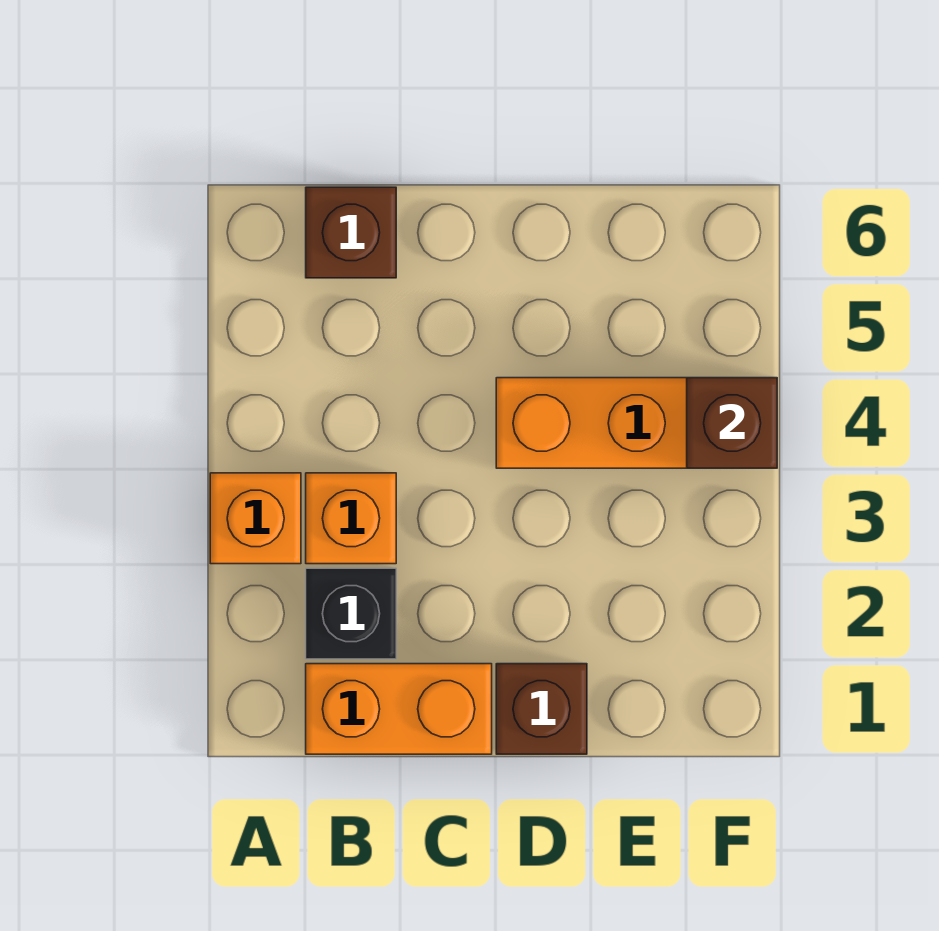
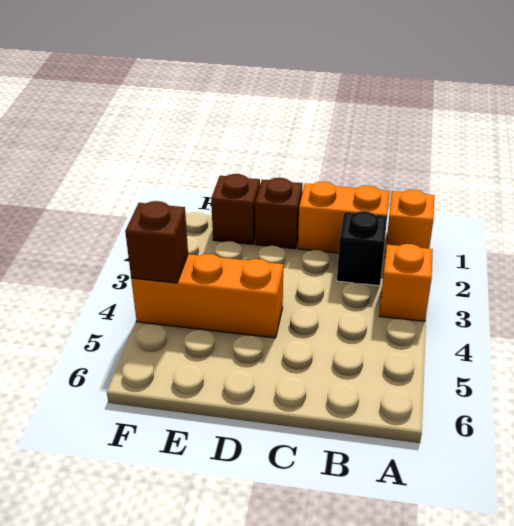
orange brick B3 level 1 -> orange brick A1 level 1
brown brick B6 level 1 -> brown brick E1 level 1

